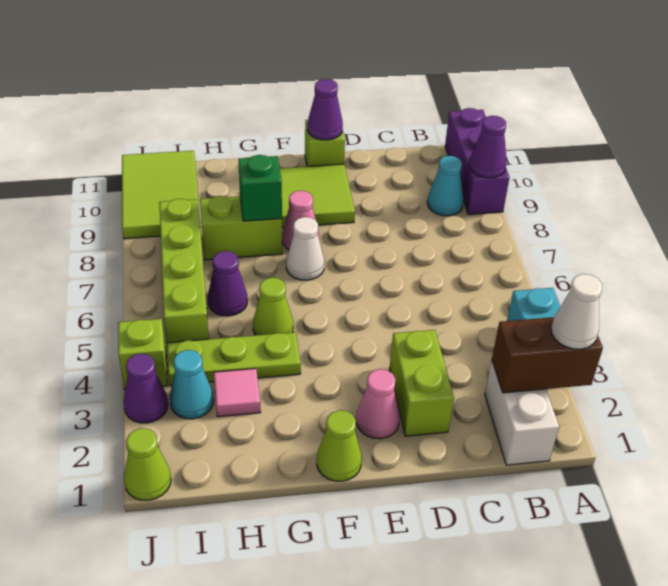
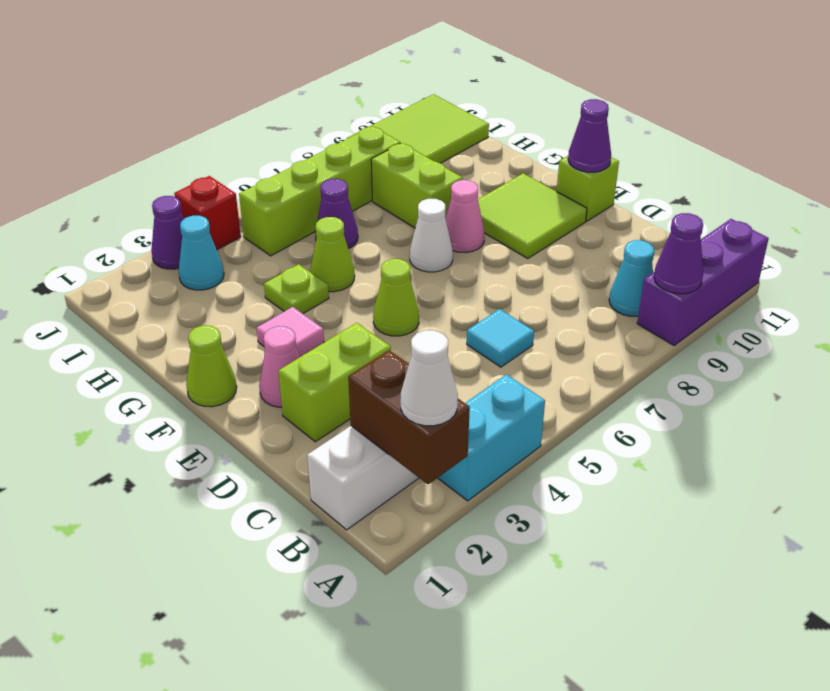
none -> cyan tile C6 level 1
lime plate G4:I4 level 1 -> lime plate G4 level 1
green brick G8 level 2 -> none
pink tile H3 level 1 -> pink tile F3 level 1
lime cone J1 level 1 -> lime cone E5 level 1
lime brick J4 level 1 -> red brick J4 level 1

